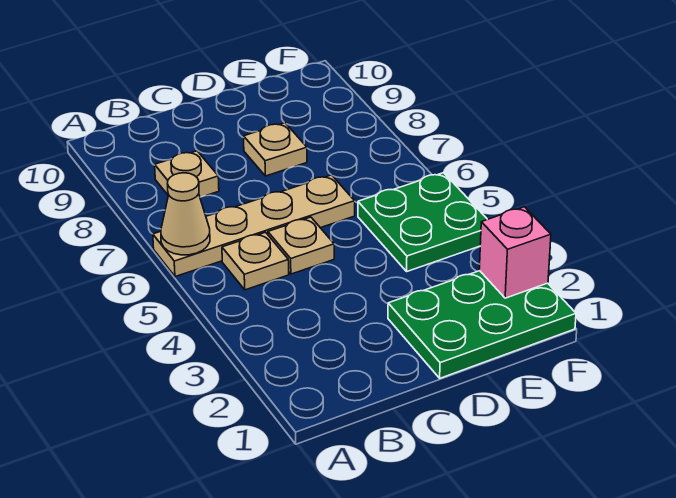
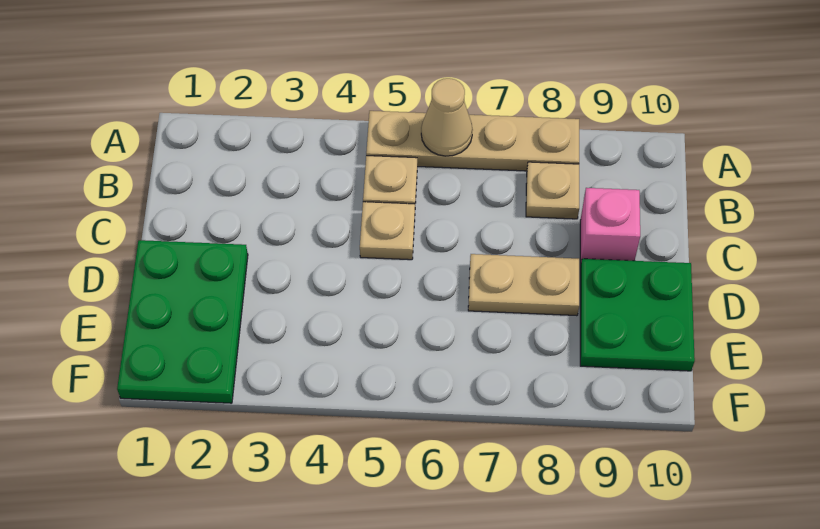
tan plate A6:D6 level 1 -> tan plate A5:A8 level 1
tan plate D8 level 1 -> tan plate D7:D8 level 1
green plate E4:F5 level 1 -> green plate D9:E10 level 1
pink brick F2 level 2 -> pink brick C9 level 1

